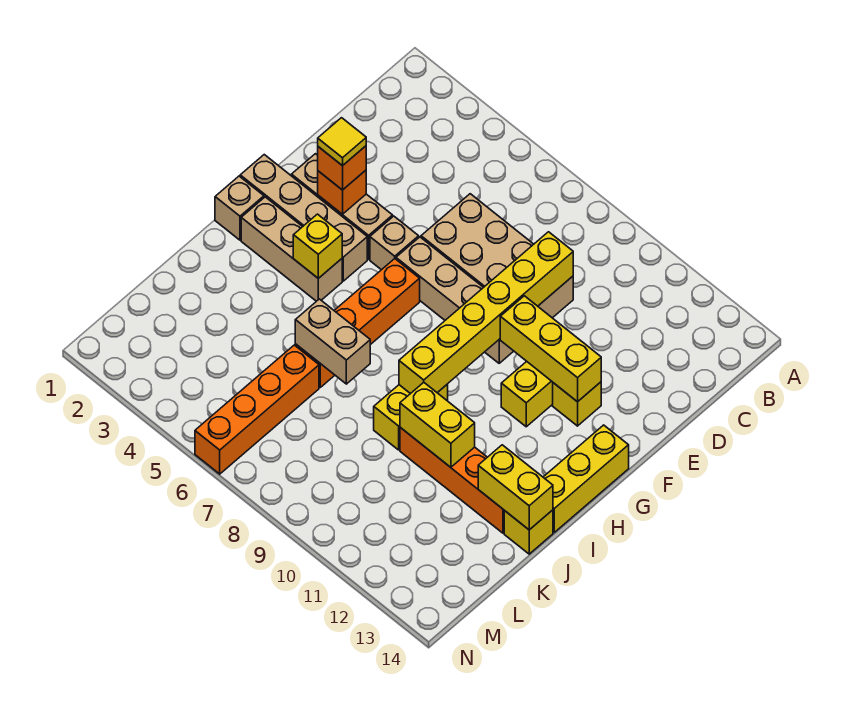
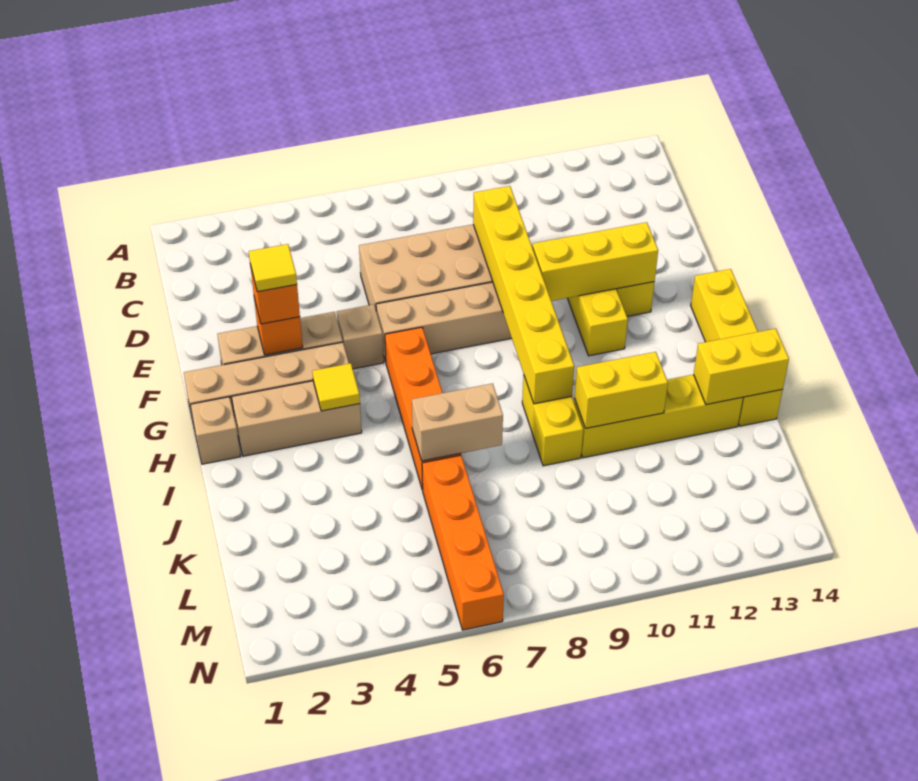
yellow brick H4 level 2 -> yellow tile H4 level 2
orange brick J10:J13 level 1 -> yellow brick J10:J13 level 1

